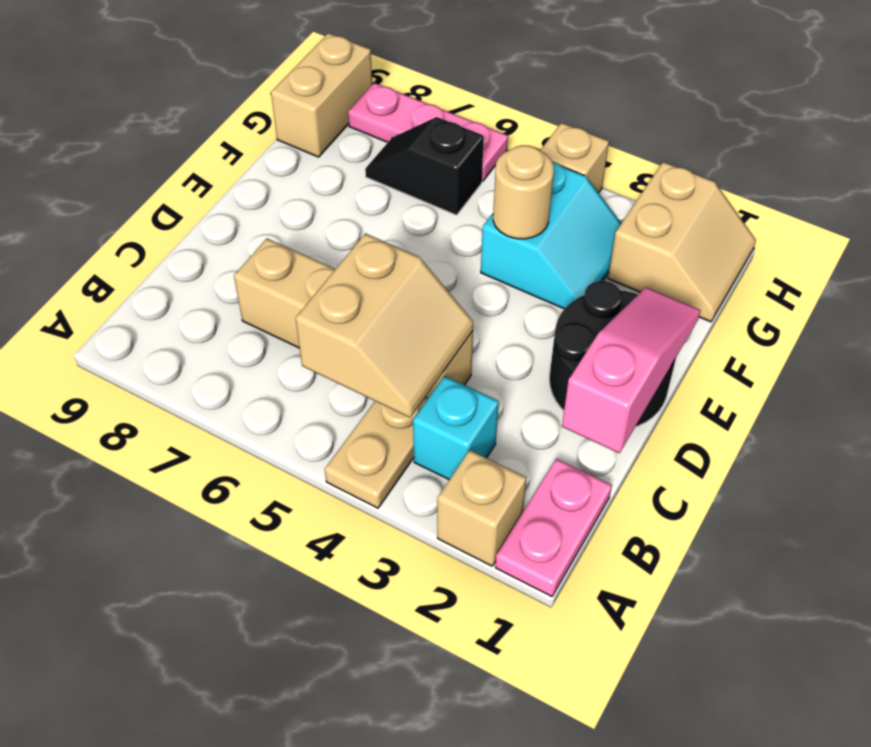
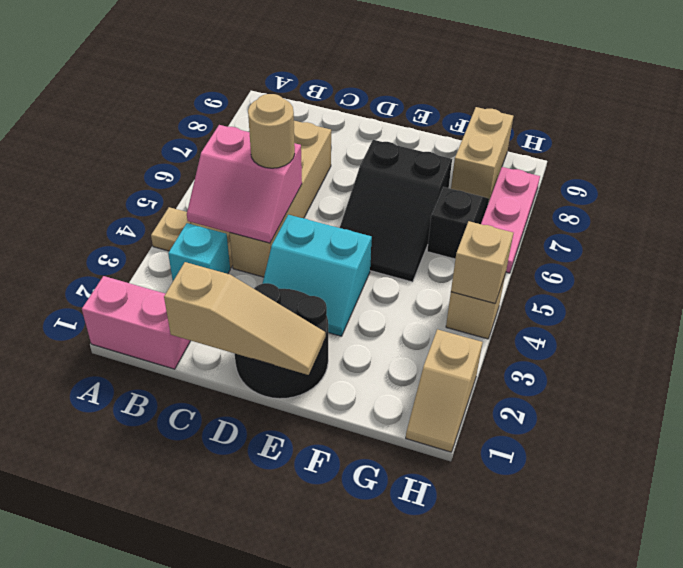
pink plate A1:B1 level 1 -> pink brick A1:B1 level 1
tan brick A2 level 1 -> tan brick H4 level 2
tan slope B4:C5 level 2 top 5 -> pink slope B4:C5 level 2 top 5
pink slope C1:E1 level 2 top C -> tan slope C1:E1 level 2 top C
none -> black slope E5:F7 level 1 top 7
cyan slope F3:G4 level 1 top 4 -> cyan slope D3:E4 level 1 top 4
tan round brick F4 level 2 -> tan round brick C5 level 3
tan slope G1:H2 level 1 top 2 -> tan slope H1:H2 level 1 top 2
tan brick G9:H9 level 1 -> tan brick G8:G9 level 1

